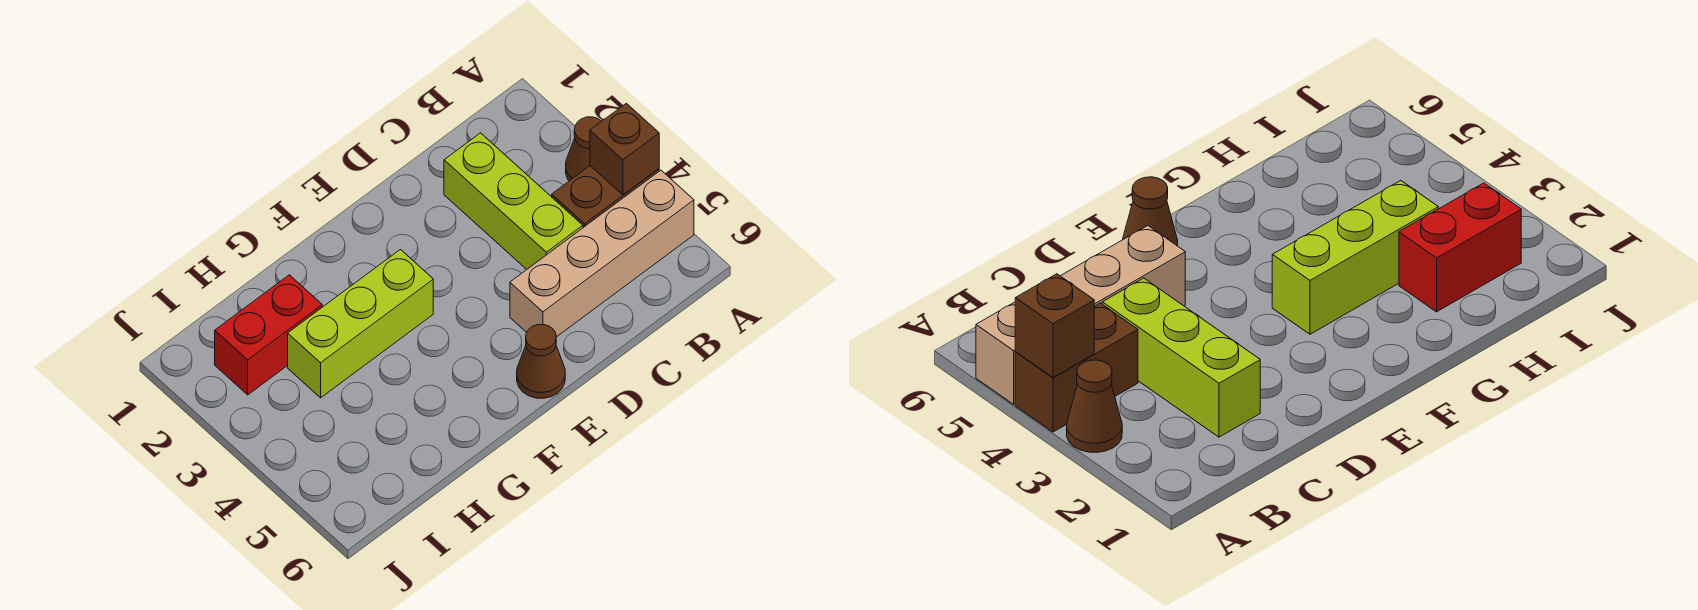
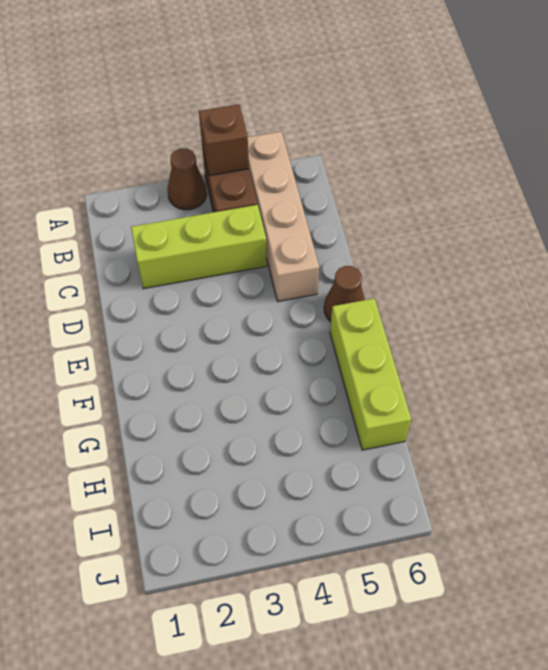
lime brick F3:H3 level 1 -> lime brick F6:H6 level 1
red brick H2:I2 level 1 -> none

